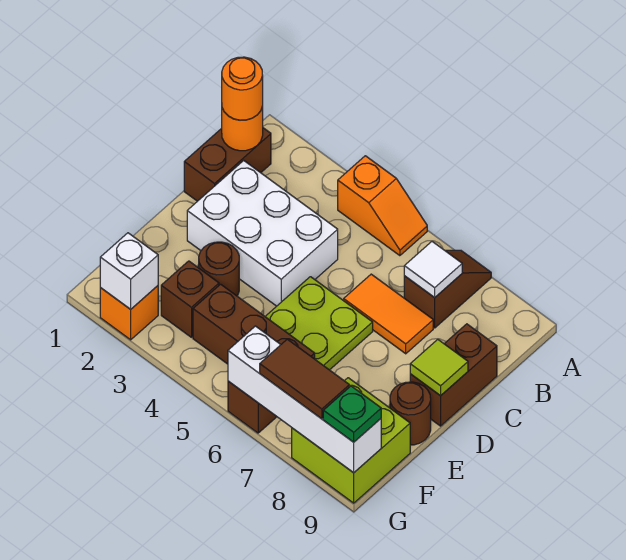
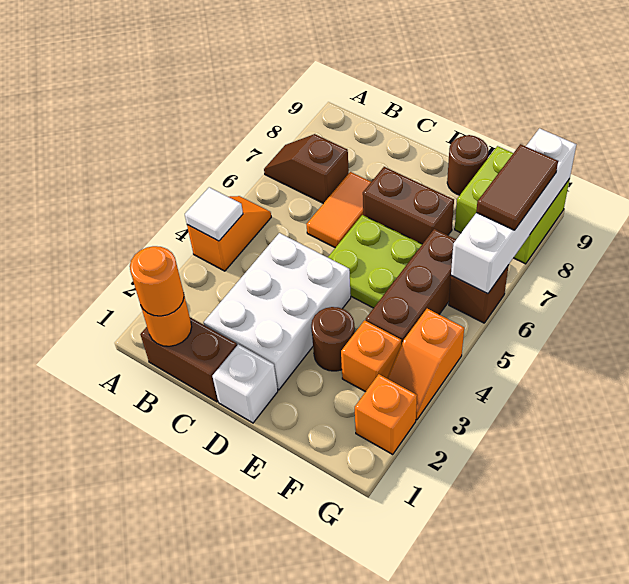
white tile B7 level 2 -> white tile A4 level 2
brown brick C9:D9 level 1 -> brown brick D7:E7 level 1
lime tile D9 level 2 -> none
brown brick F3 level 1 -> orange brick F3 level 1
white brick G2 level 2 -> white brick D1 level 1
none -> orange slope G3:G4 level 1 top 4
green plate G9 level 3 -> none

